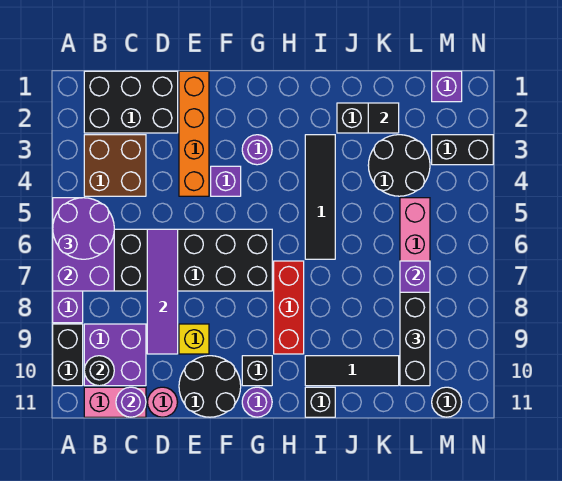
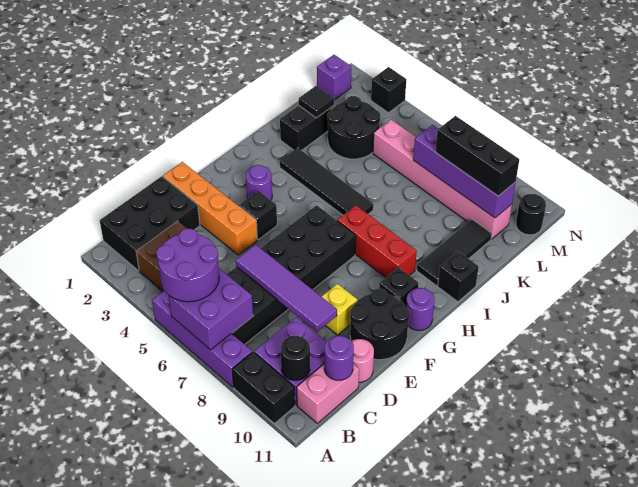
purple brick F4 level 1 -> black brick F4 level 1
black brick M3:N3 level 1 -> black brick N3 level 1

